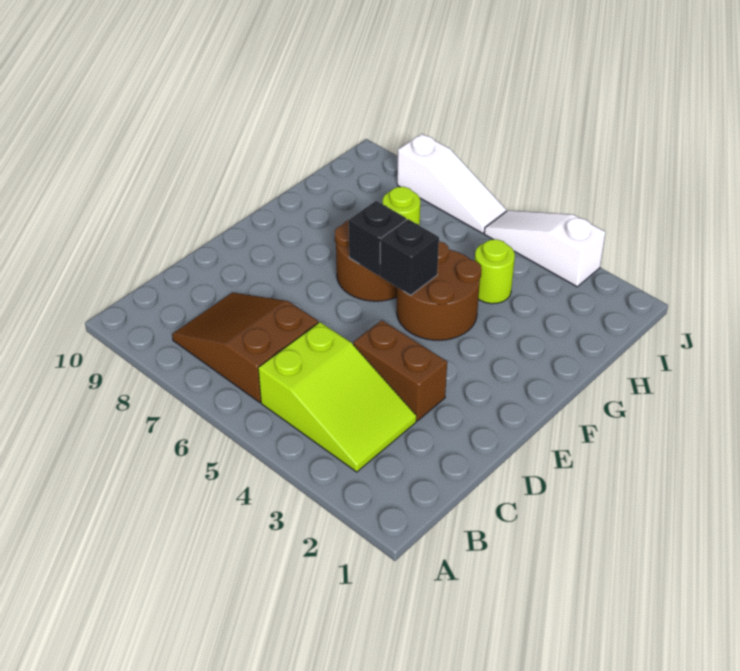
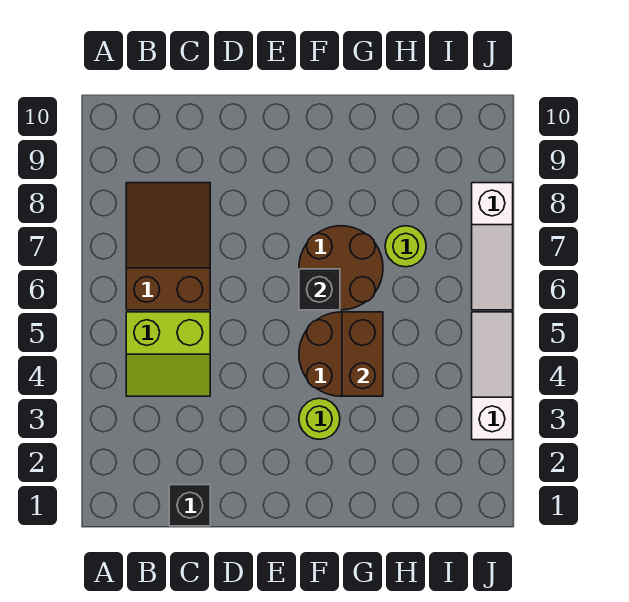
lime slope B3:C5 level 1 top 5 -> lime slope B4:C5 level 1 top 5
brown brick D3:D4 level 1 -> brown brick G4:G5 level 2
black brick F5 level 2 -> black brick C1 level 1
lime round brick H4 level 1 -> lime round brick F3 level 1

